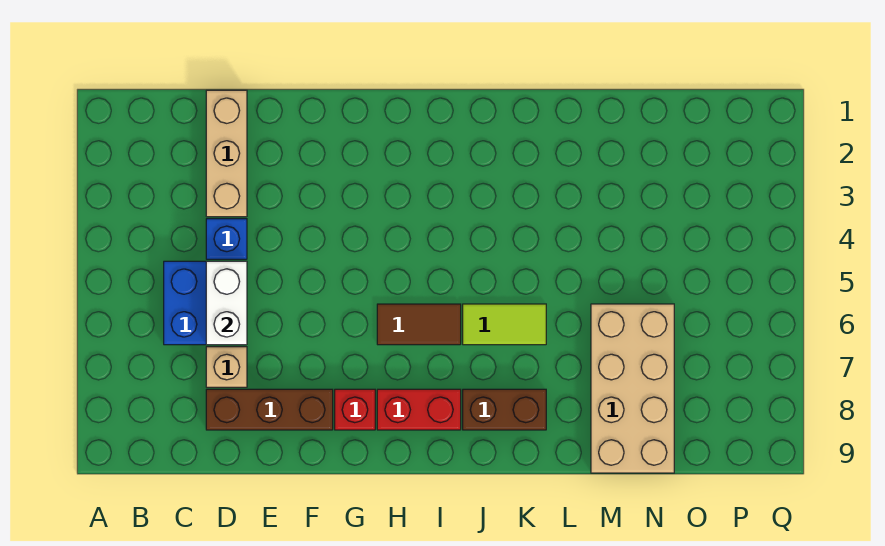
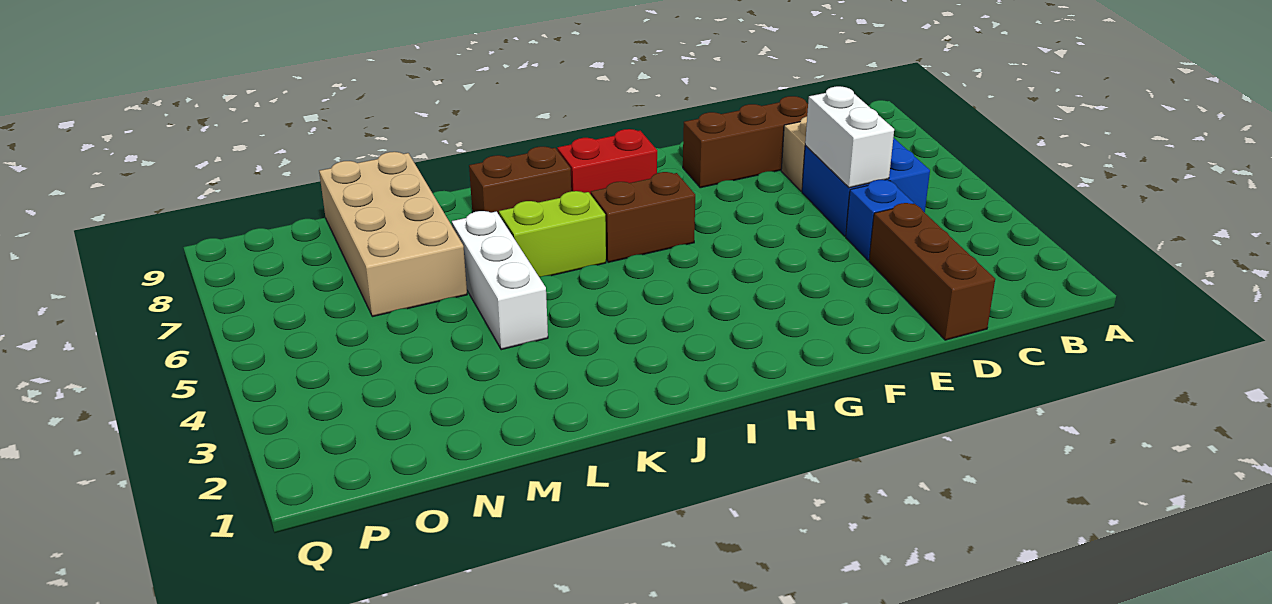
tan brick D1:D3 level 1 -> brown brick D1:D3 level 1
red brick G8 level 1 -> none
brown tile H6:I6 level 1 -> brown brick H6:I6 level 1
lime tile J6:K6 level 1 -> lime brick J6:K6 level 1
none -> white brick L4:L6 level 1

